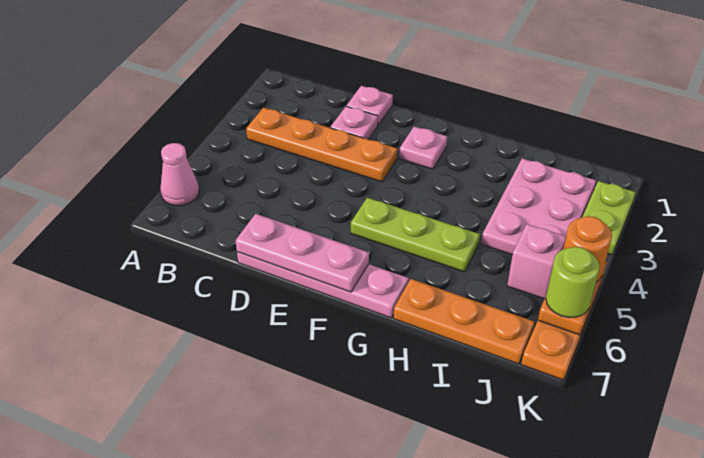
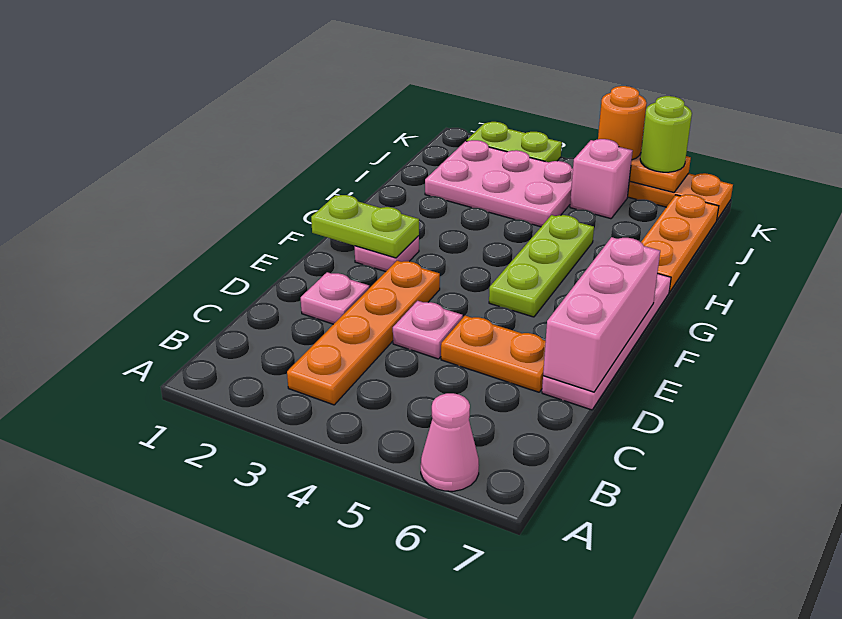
pink plate D1 level 1 -> pink plate D4 level 1
none -> orange plate D5:D6 level 1
pink plate D7:F7 level 2 -> pink brick D7:F7 level 2
none -> lime plate F1:F2 level 2

